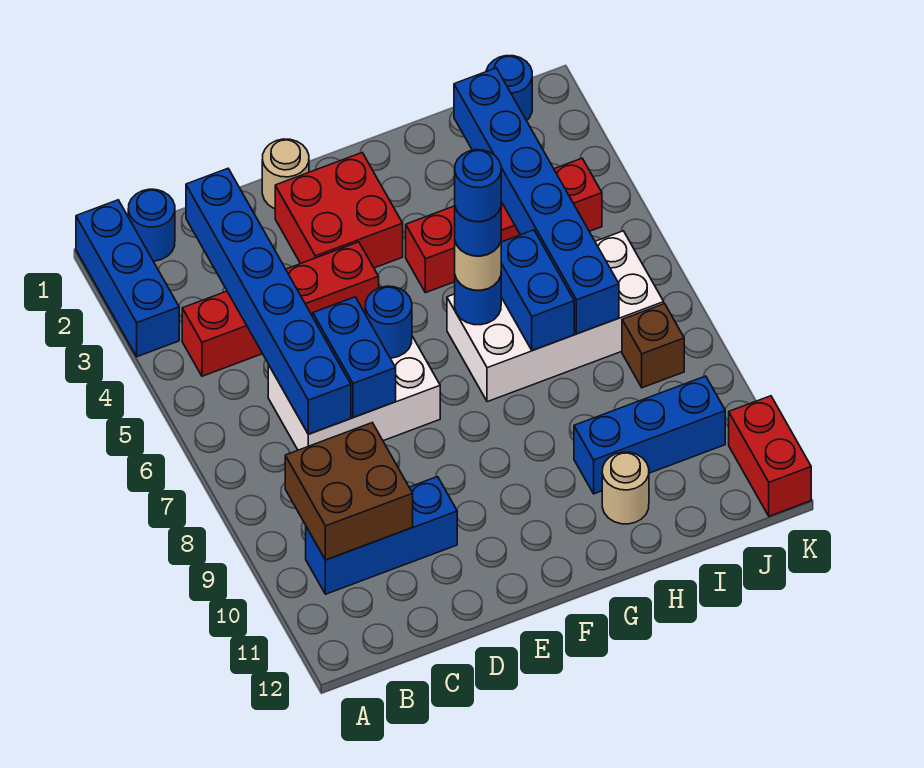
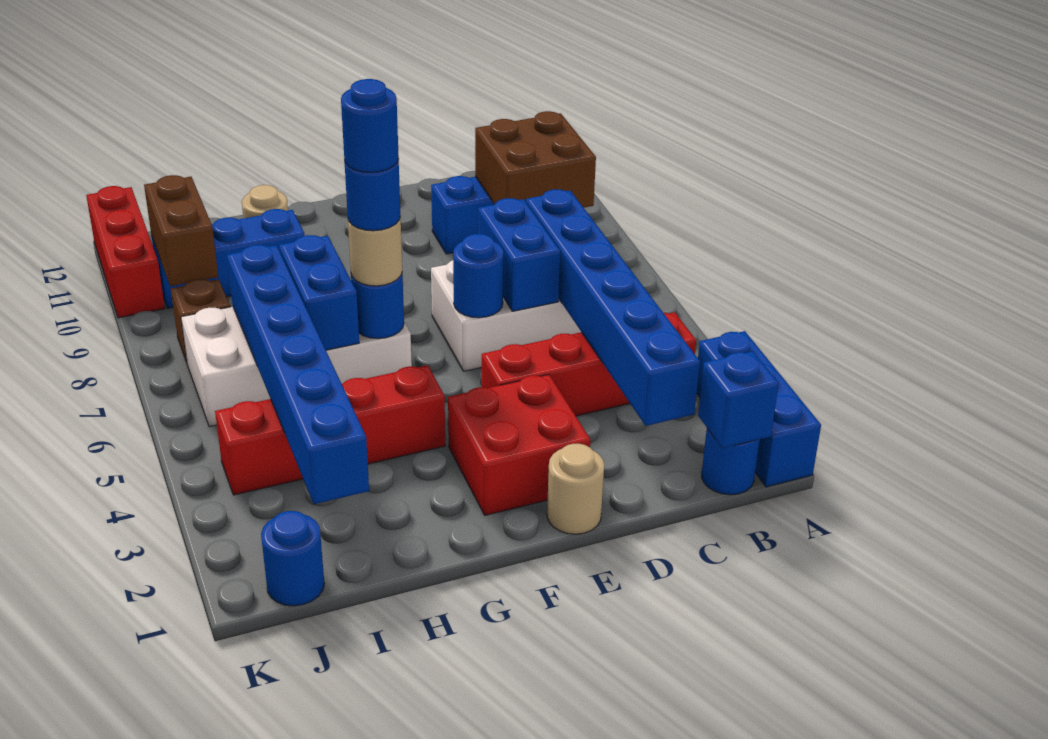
none -> blue brick B1 level 2
none -> brown brick J9:J10 level 2
red brick K11:K12 level 1 -> red brick K10:K12 level 1

